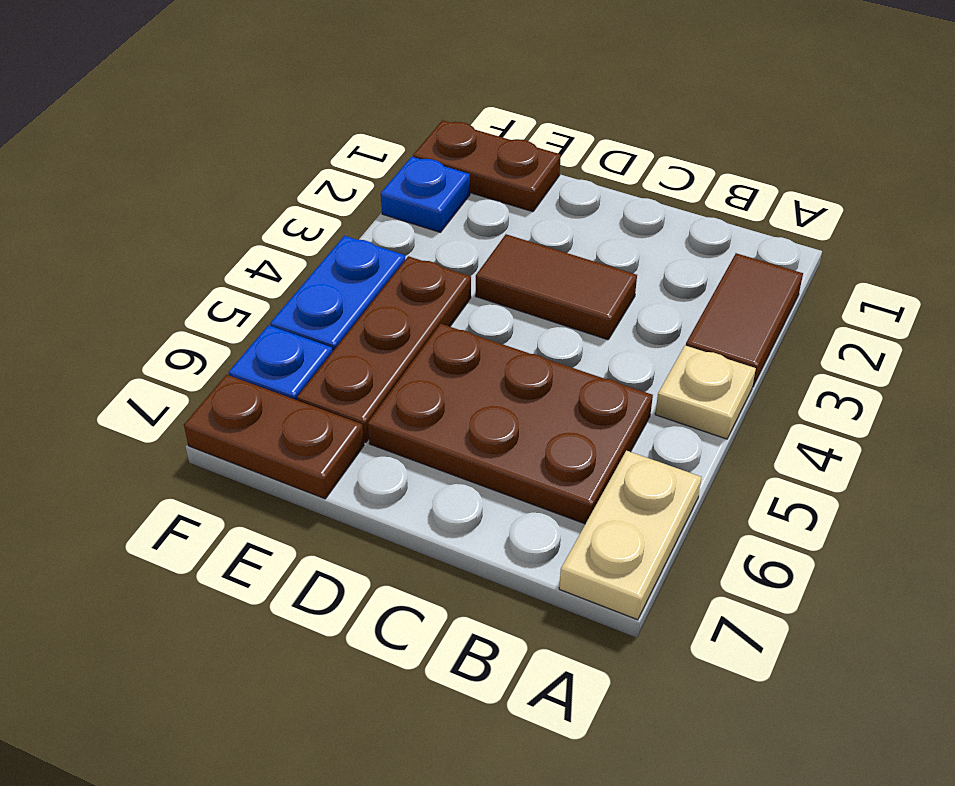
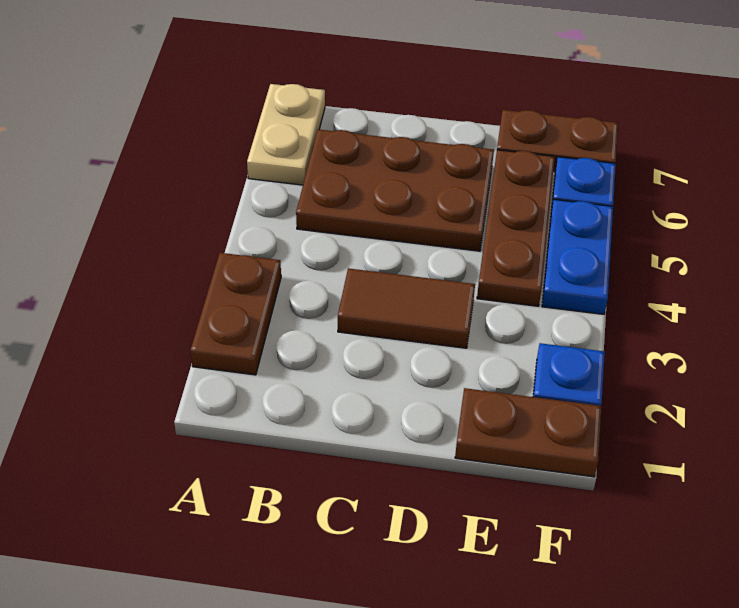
brown tile A2:A3 level 1 -> brown plate A2:A3 level 1
tan plate A4 level 1 -> none

